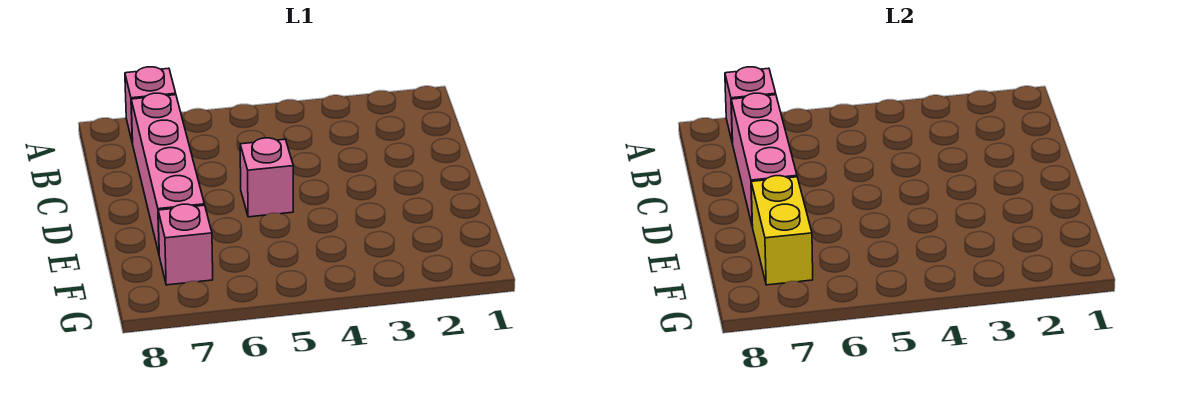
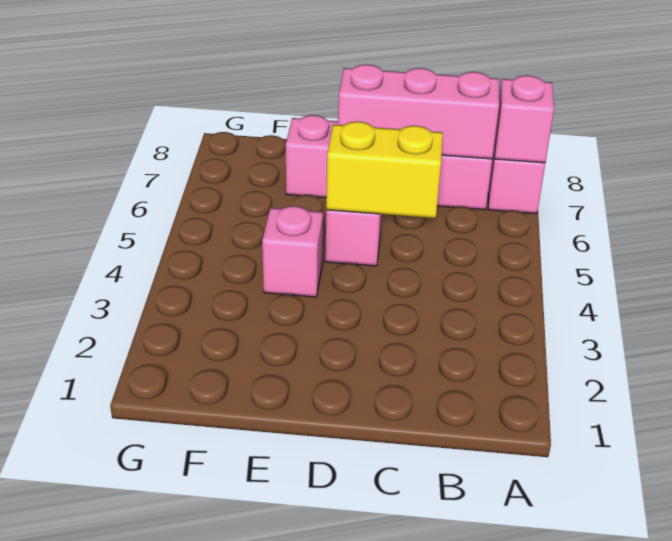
yellow brick E7:F7 level 2 -> yellow brick C5:D5 level 2
pink brick F7 level 1 -> pink brick E4 level 1

